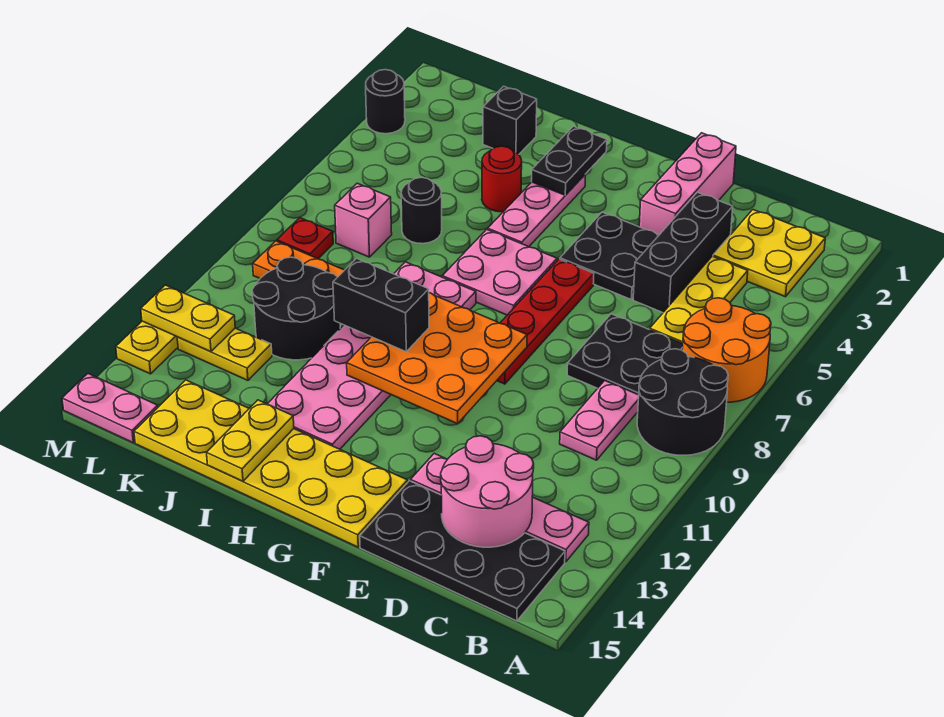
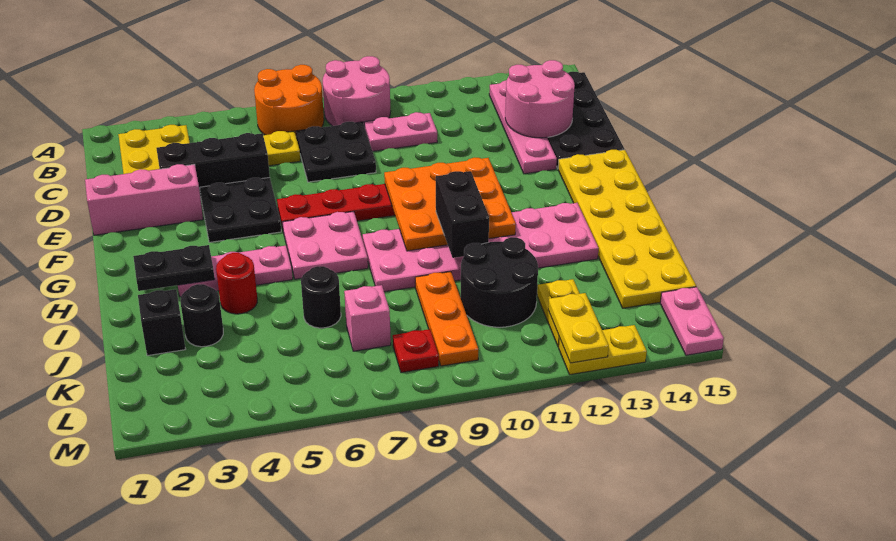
black round brick A8:B9 level 1 -> pink round brick A8:B9 level 1
yellow plate I14:I15 level 2 -> none
black round brick M3 level 1 -> black round brick J3 level 1

